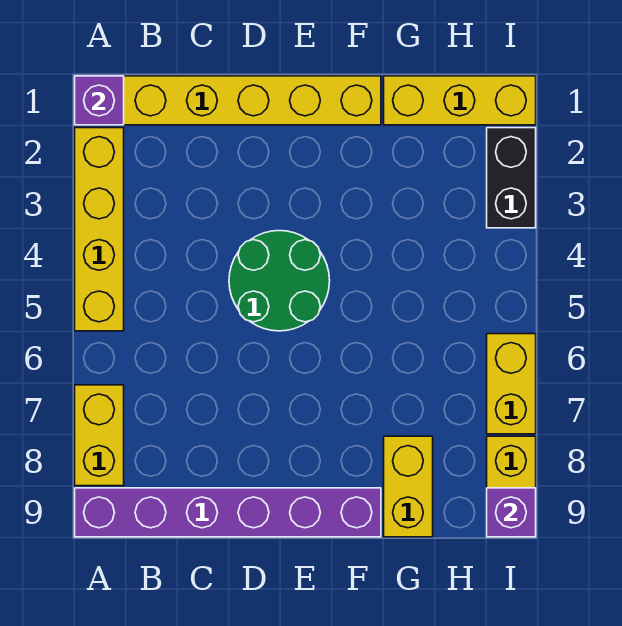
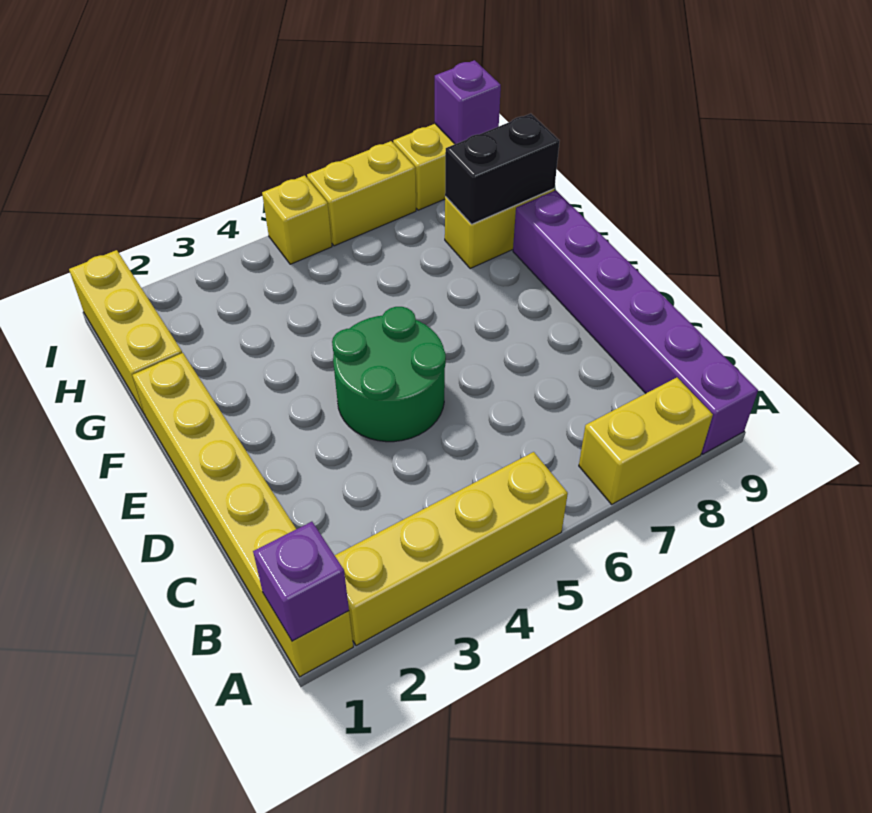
black brick I2:I3 level 1 -> black brick G8:G9 level 2
none -> yellow brick I5 level 1

